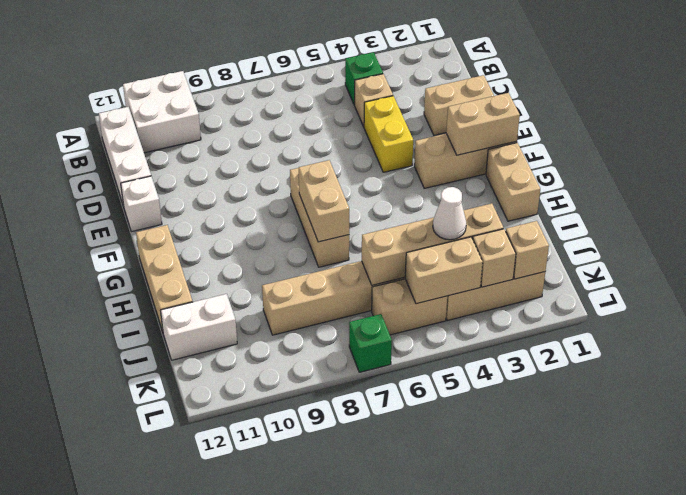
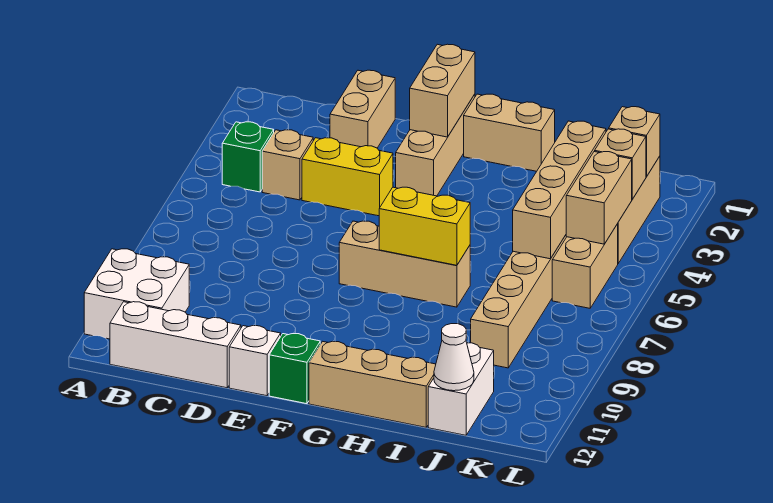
tan brick G7:H7 level 2 -> yellow brick G7:H7 level 2
white cone J4 level 3 -> white cone J12 level 2
green brick L7 level 1 -> green brick F12 level 1

